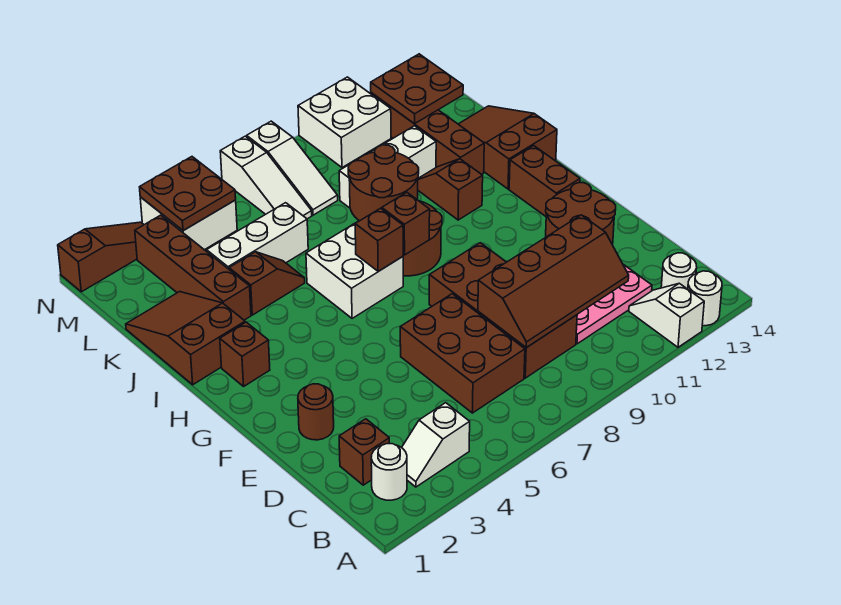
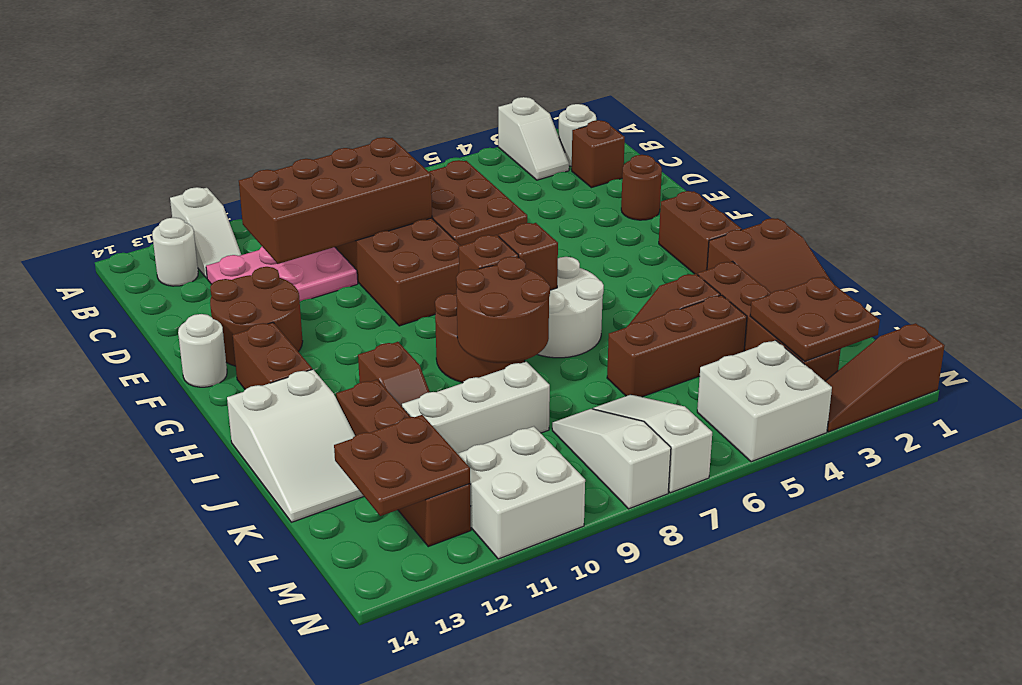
white round brick A13 level 1 -> white round brick F14 level 1
white slope B3:B4 level 1 top 4 -> white slope A3:B3 level 1 top A
brown slope C8:D11 level 2 top D -> brown brick C8:D11 level 2
brown brick H2 level 1 -> brown brick G2:H2 level 1
white brick H6:I7 level 1 -> white round brick H6:I7 level 1
brown slope I13:K14 level 1 top I -> white slope I13:K14 level 1 top I
white brick K4:K6 level 1 -> brown brick K4:K6 level 1
brown plate M4:N5 level 2 -> brown plate L2:M3 level 2

